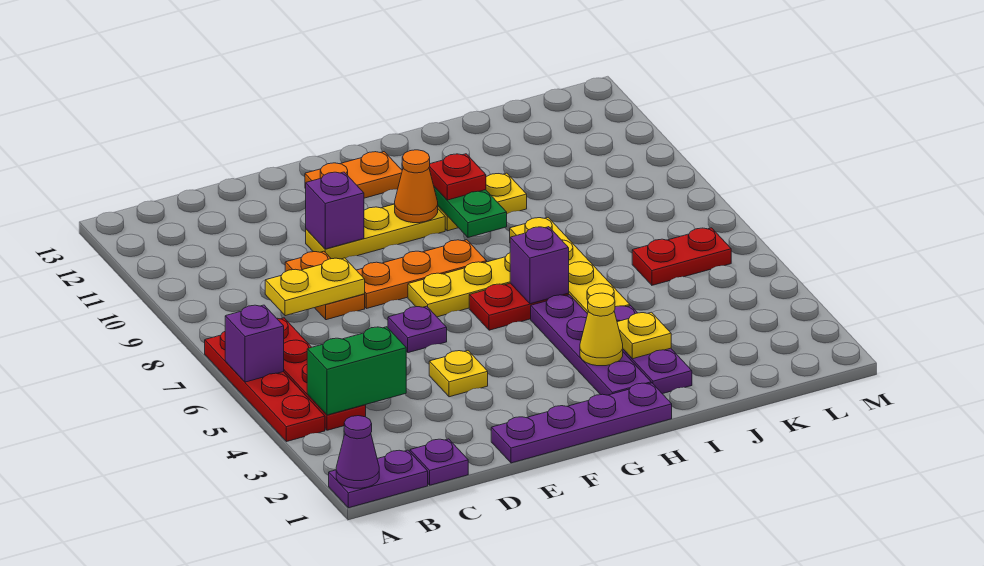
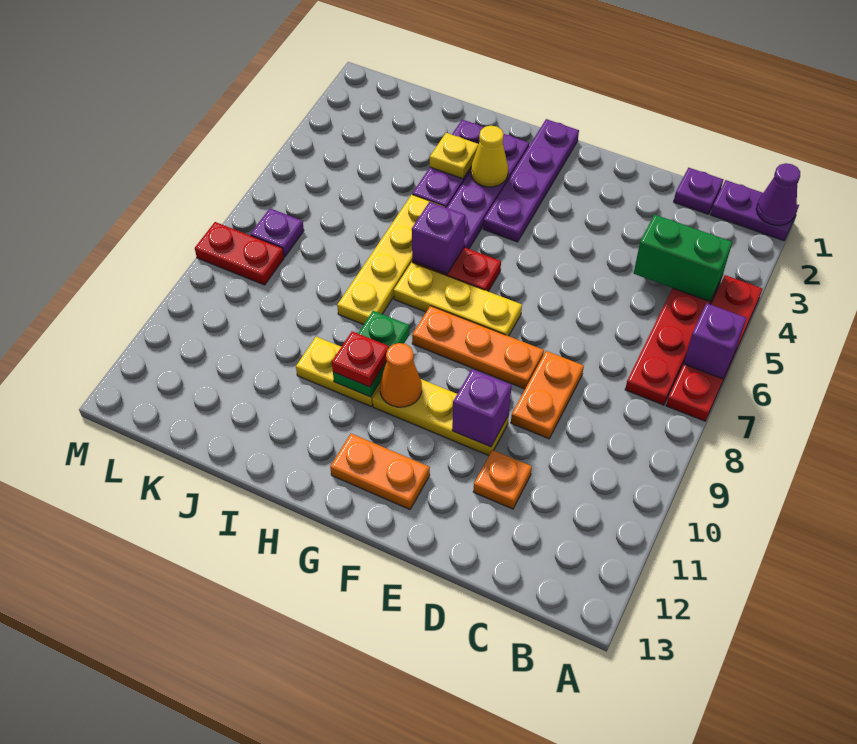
yellow plate C8:D8 level 2 -> none
none -> orange plate D11 level 1
purple plate E1:H1 level 1 -> purple plate G1:G4 level 1
yellow plate E4 level 1 -> none
purple plate E6 level 1 -> purple plate L7 level 1
red plate K6:L6 level 1 -> red plate L8:M8 level 1

